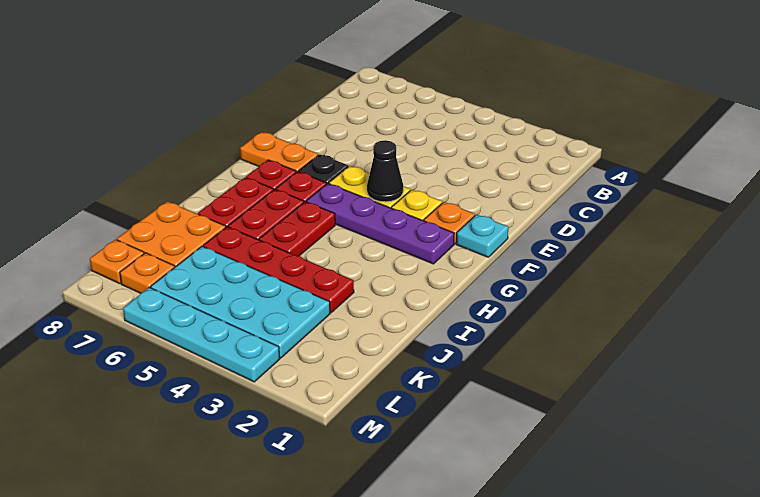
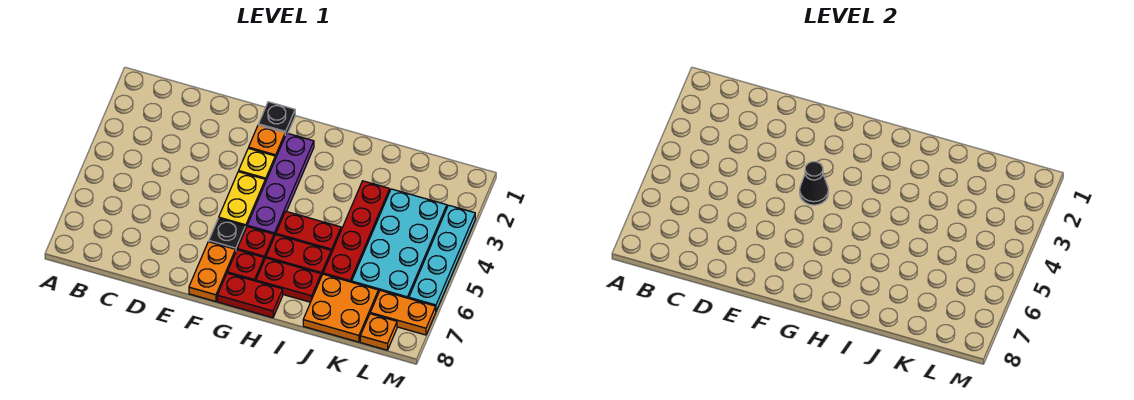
cyan plate F1 level 1 -> black plate F1 level 1
none -> red plate G8:H8 level 1
orange plate L7 level 1 -> orange plate L7:M7 level 1

